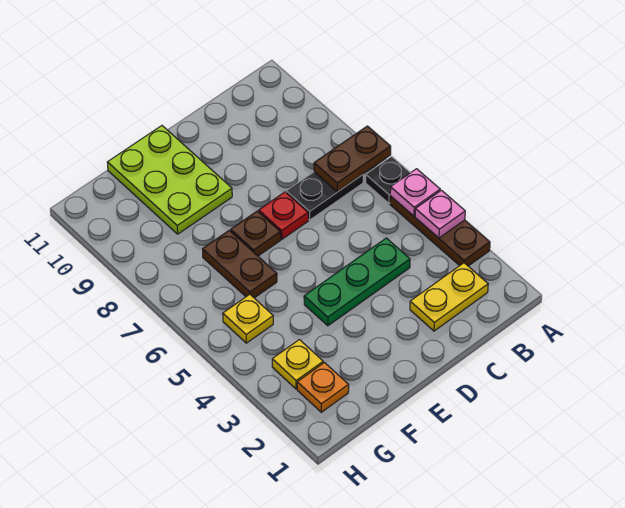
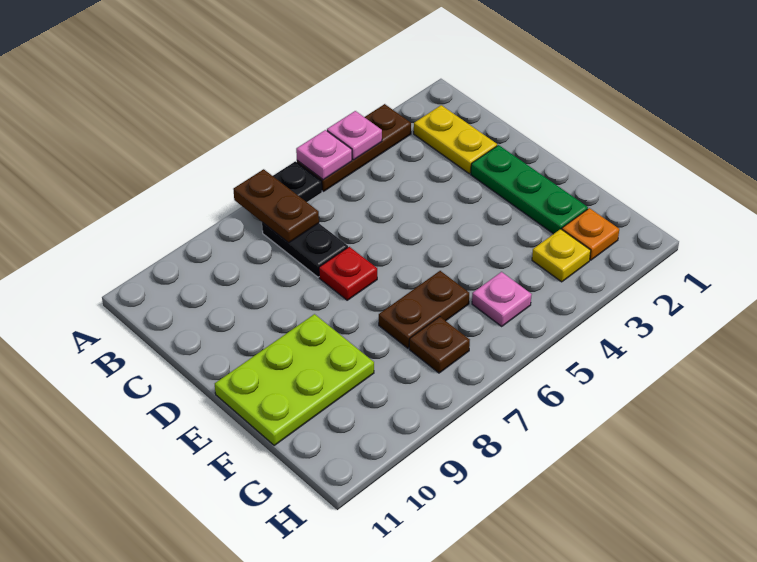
green plate C4:E4 level 1 -> green plate D2:F2 level 1
brown plate E7 level 1 -> brown plate G7 level 1
yellow plate G5 level 1 -> pink plate G5 level 1

